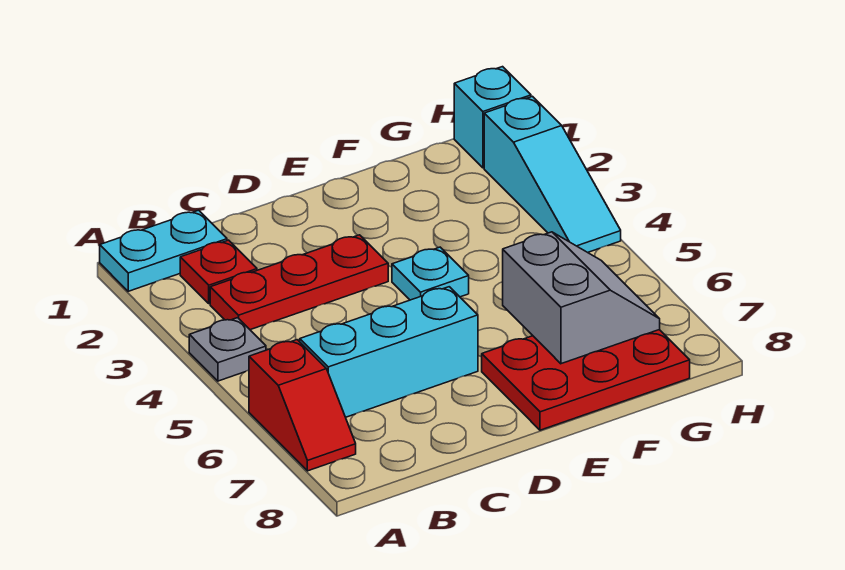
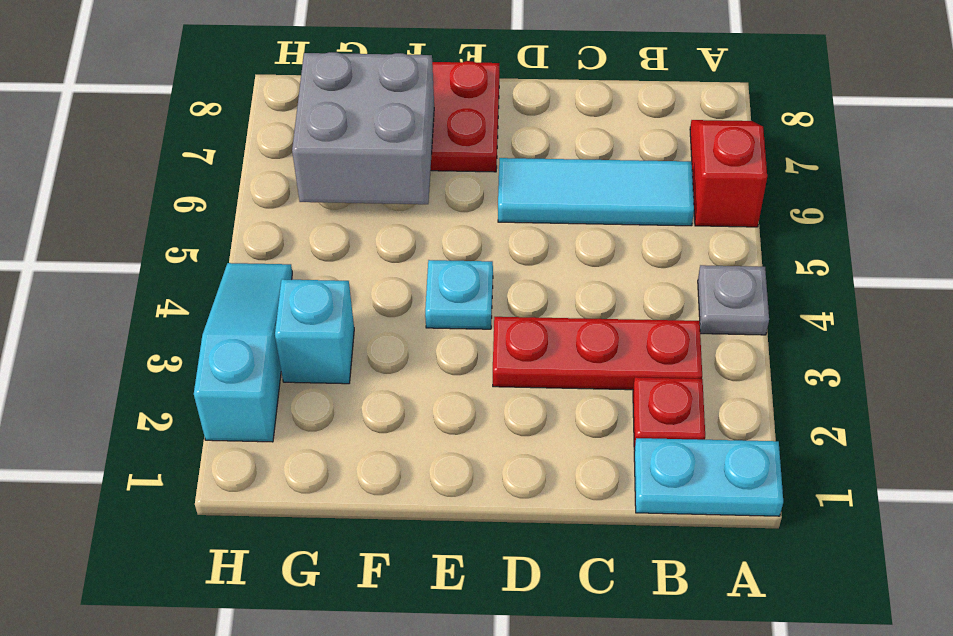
cyan brick B6:D6 level 1 -> cyan tile B6:D6 level 1
grey slope F6:G7 level 2 top F -> grey brick F6:G7 level 2
cyan brick H1 level 1 -> cyan brick G3 level 1

